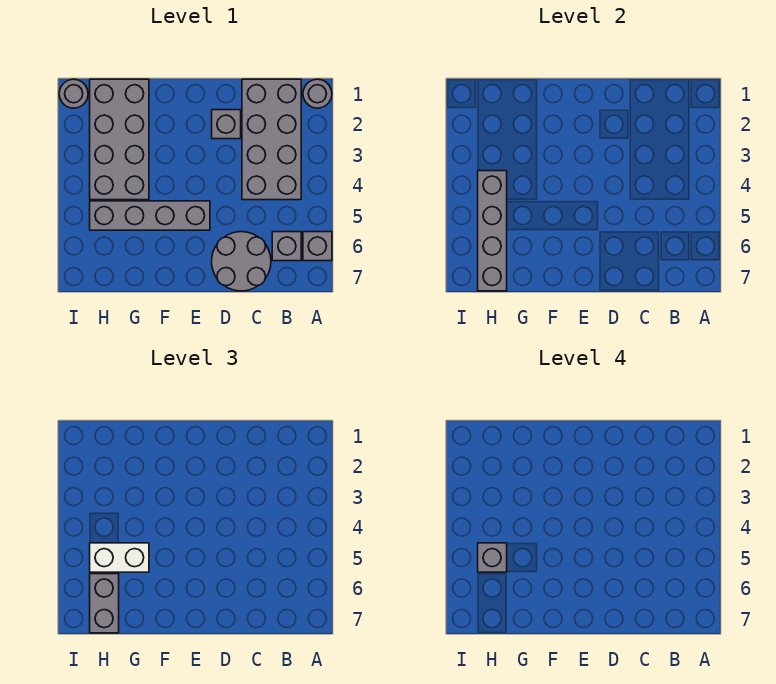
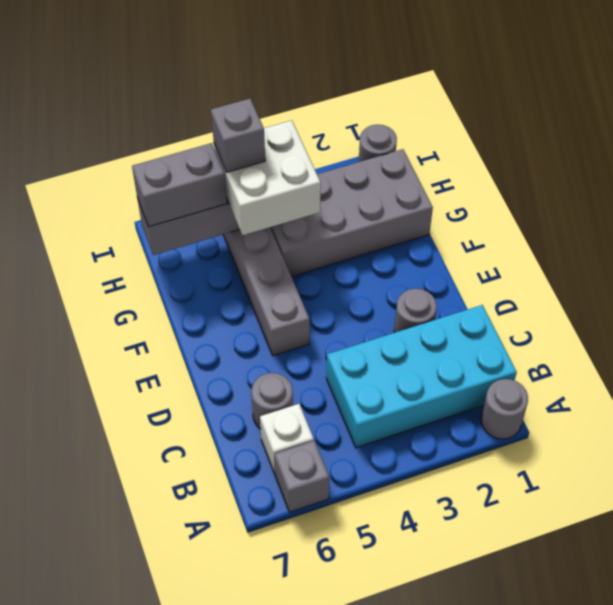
grey brick B1:C4 level 1 -> cyan brick B1:C4 level 1
grey brick B6 level 1 -> white brick B6 level 1
grey round brick C6:D7 level 1 -> grey round brick C6 level 1
grey brick D2 level 1 -> grey round brick D2 level 1
white brick G5:H5 level 3 -> white brick G4:H5 level 3

